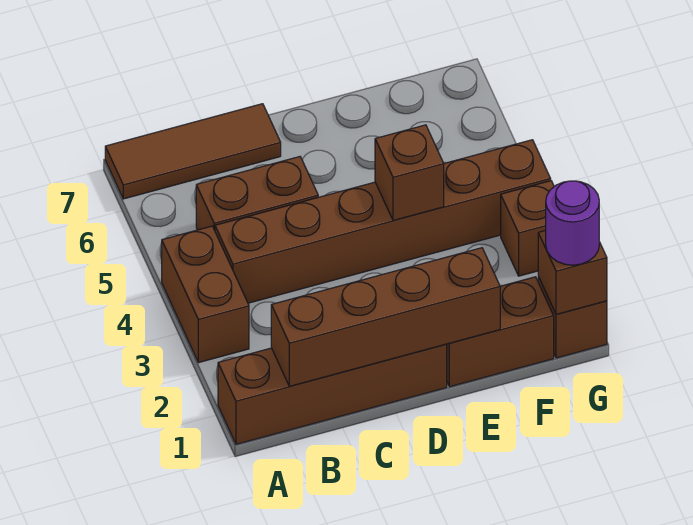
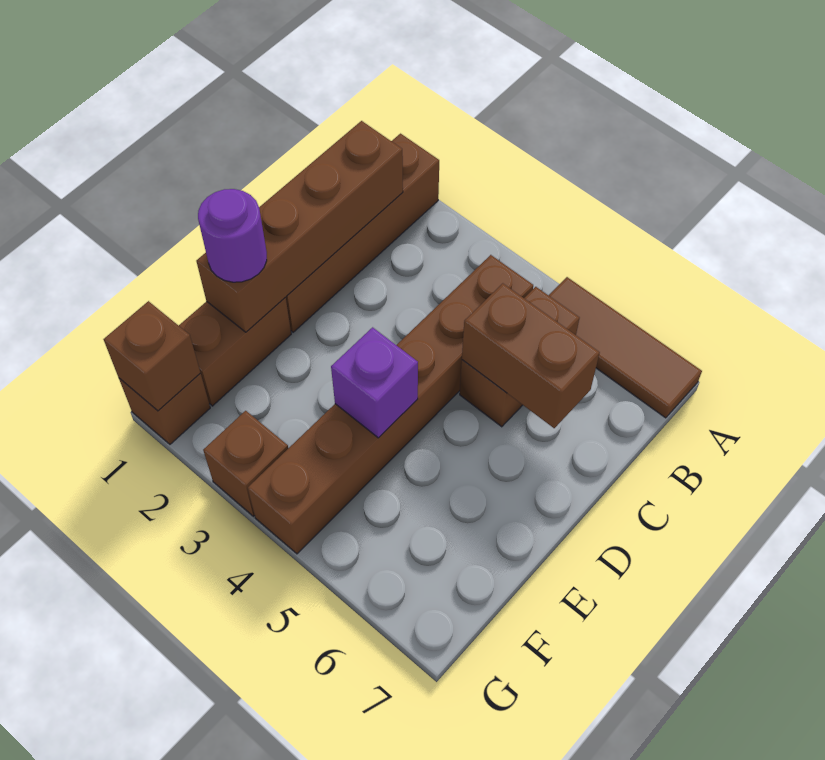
brown brick A3:A4 level 1 -> brown brick C5:C6 level 2
brown tile A7:C7 level 1 -> brown tile A5:A7 level 1
brown brick E4 level 2 -> purple brick E4 level 2
purple round brick G1 level 3 -> purple round brick E1 level 3

